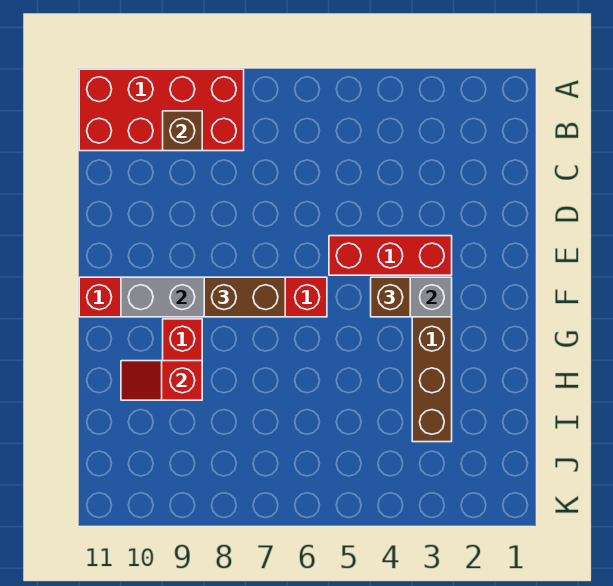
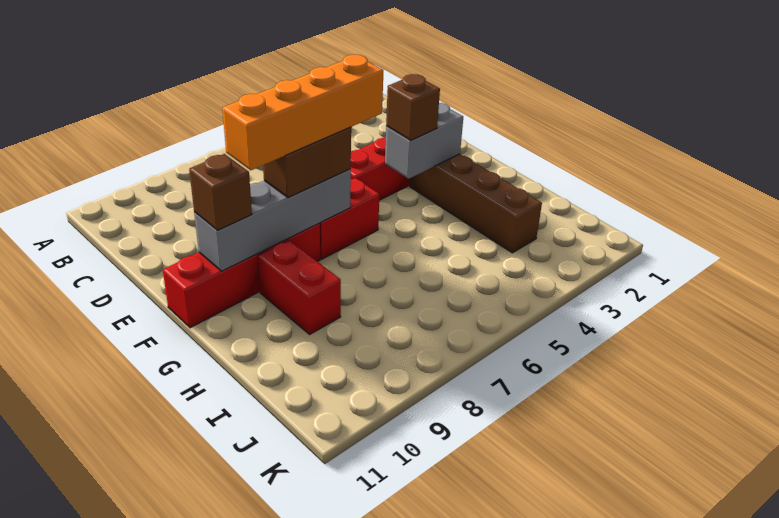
red brick A8:B11 level 1 -> none
brown brick B9 level 2 -> brown brick F10 level 3
none -> orange brick F6:F9 level 4
red slope H9:H10 level 2 top 9 -> none

